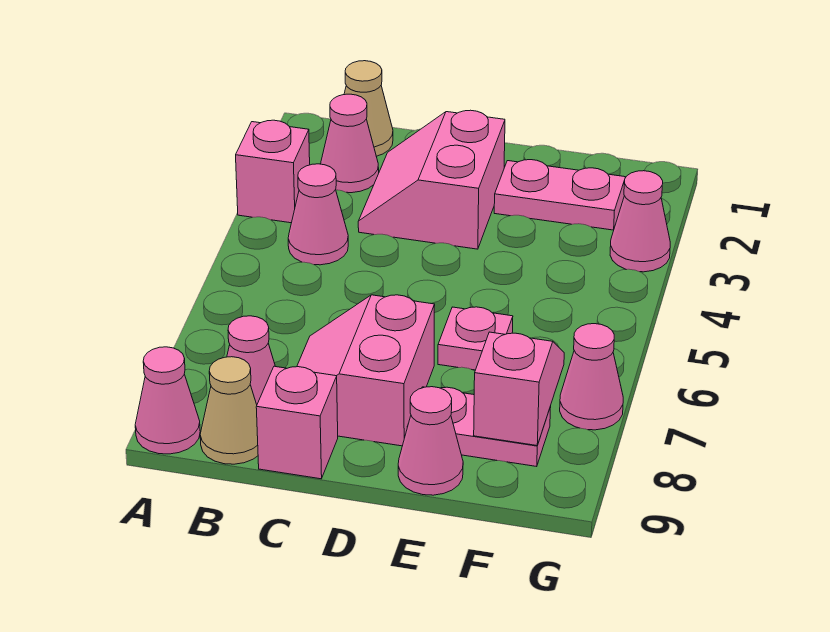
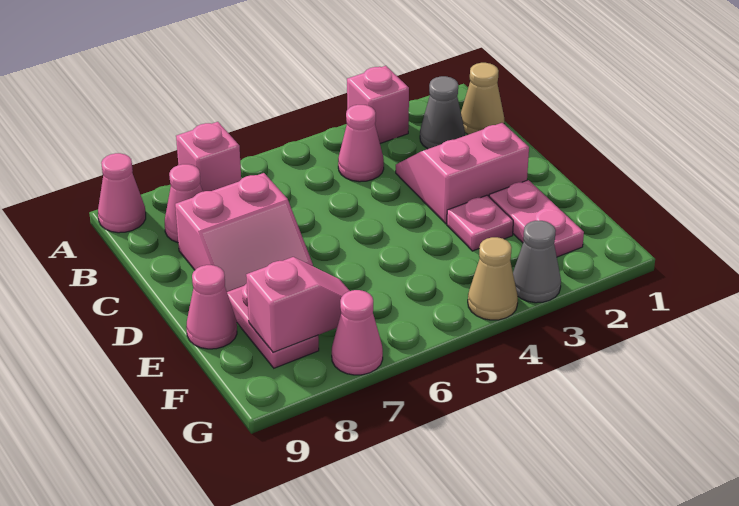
pink cone B2 level 1 -> grey cone B2 level 1
tan cone B9 level 1 -> tan cone G4 level 1
pink slope C7:D8 level 1 top D -> pink slope C7:D8 level 1 top C
pink brick C9 level 1 -> pink brick A7 level 1
pink plate E6 level 1 -> pink plate E3 level 1
pink cone G3 level 1 -> grey cone G3 level 1

